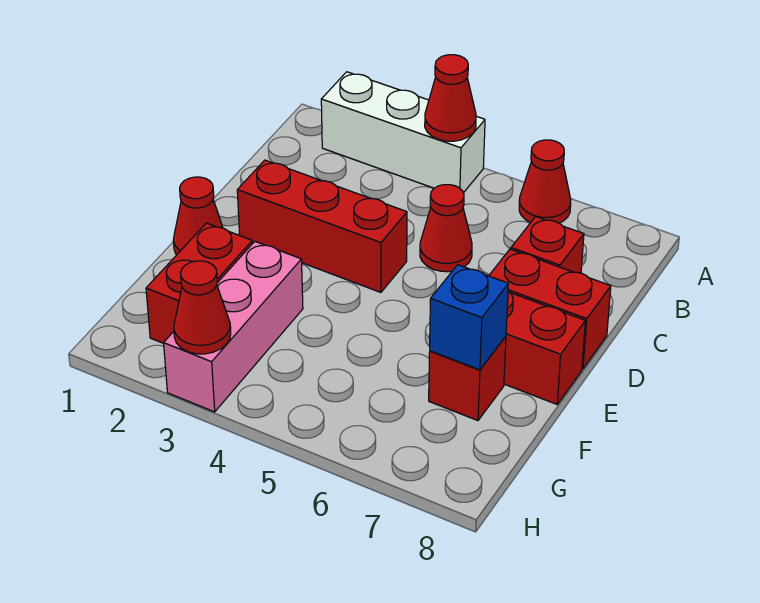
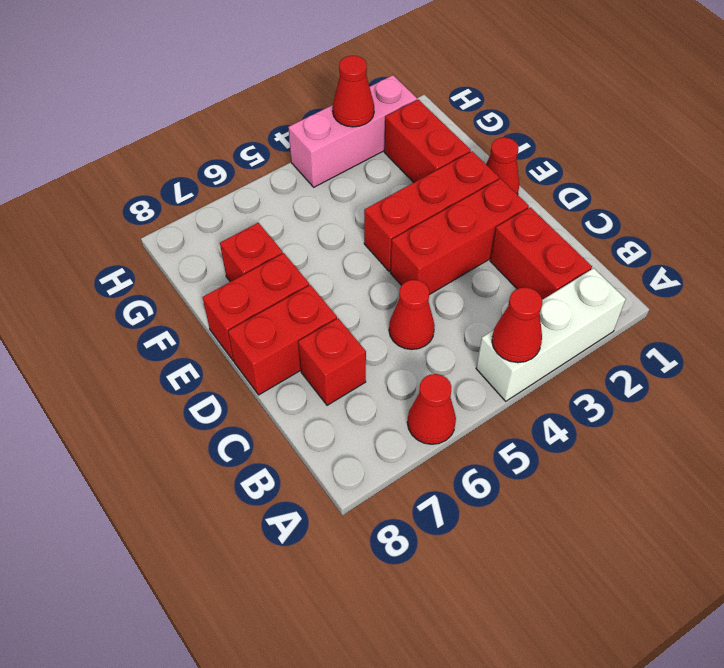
none -> red brick B2:C2 level 1
none -> red brick E2:E4 level 1
pink brick F3:H3 level 1 -> pink brick H2:H4 level 1
blue brick F7 level 2 -> none

